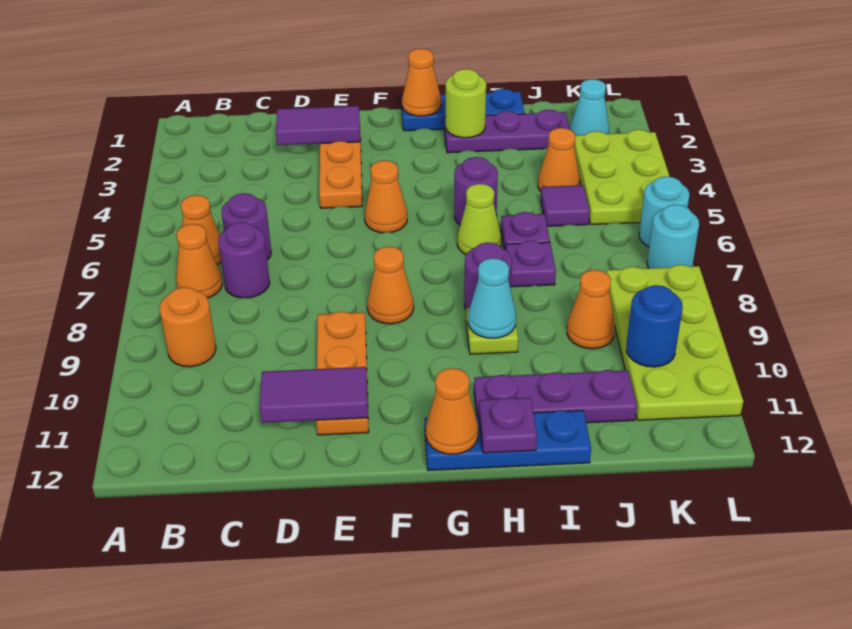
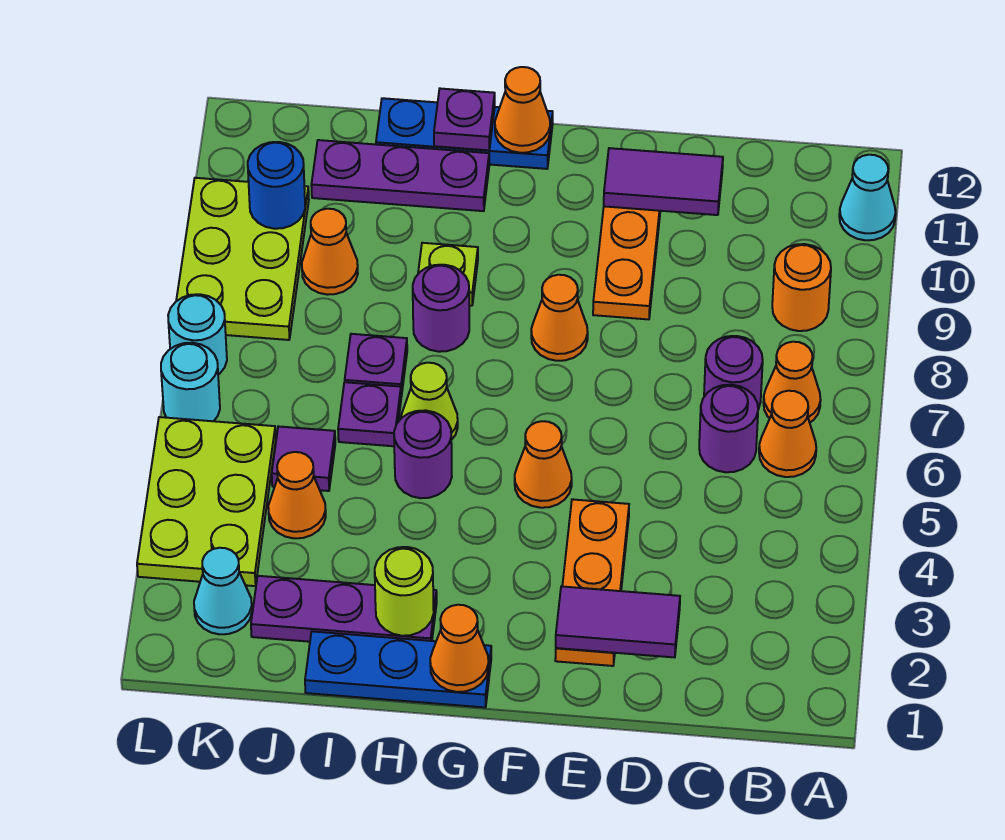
cyan cone H9 level 2 -> cyan cone A11 level 1
lime plate K8:L11 level 1 -> lime plate K8:L10 level 1

